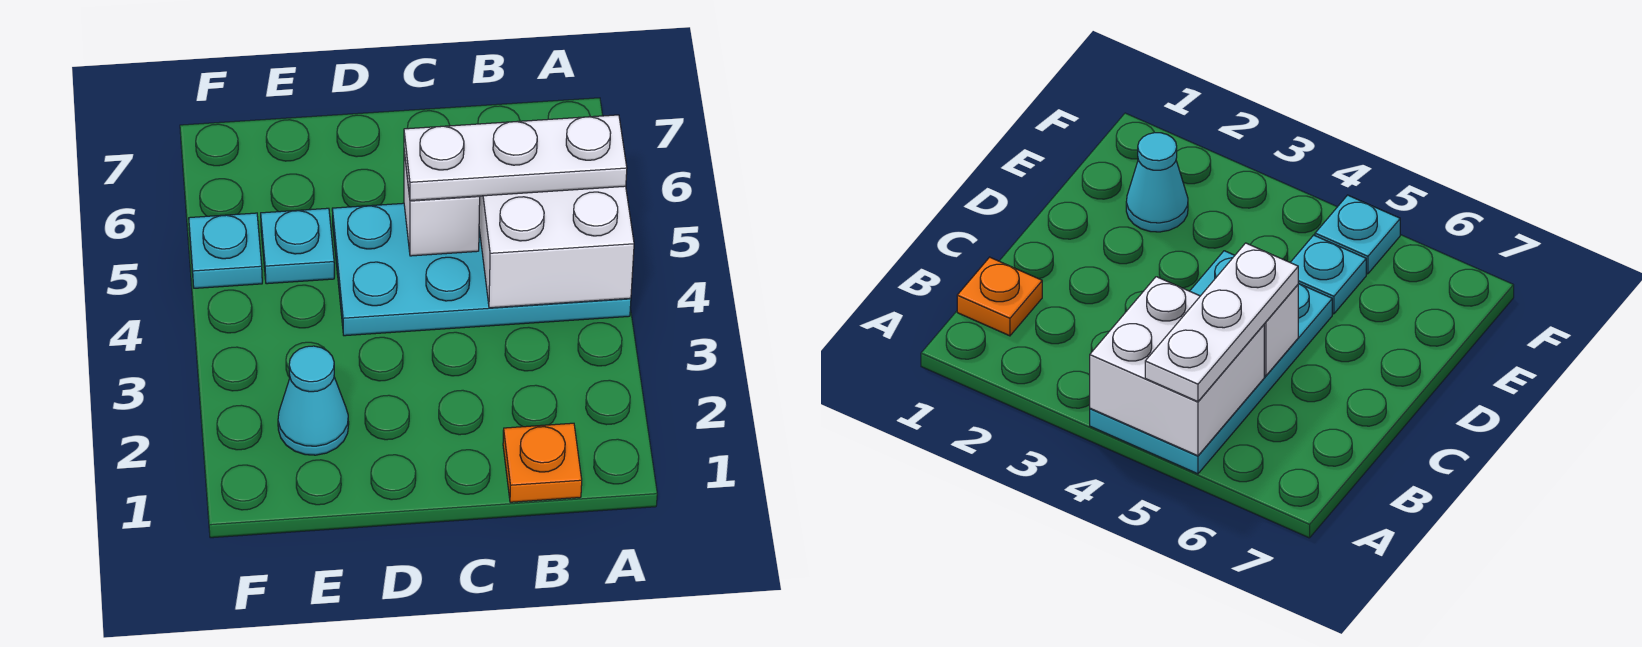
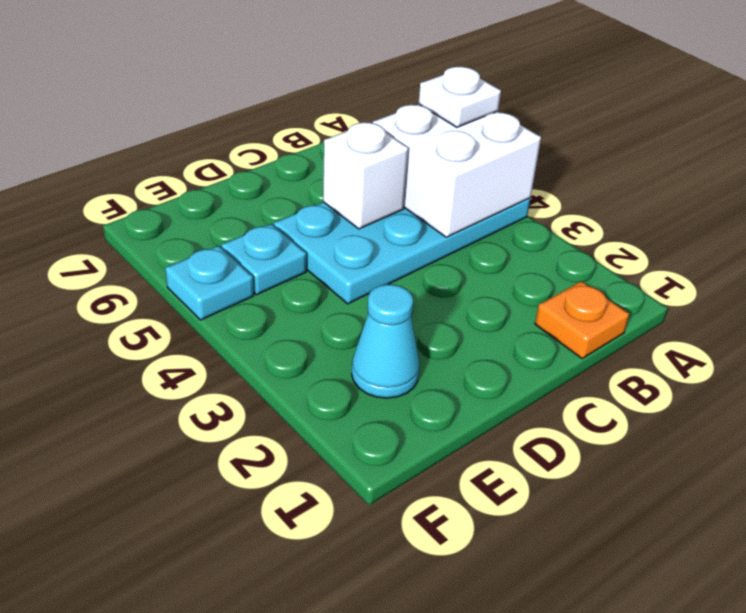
white plate A5:C5 level 3 -> white plate A5 level 3

